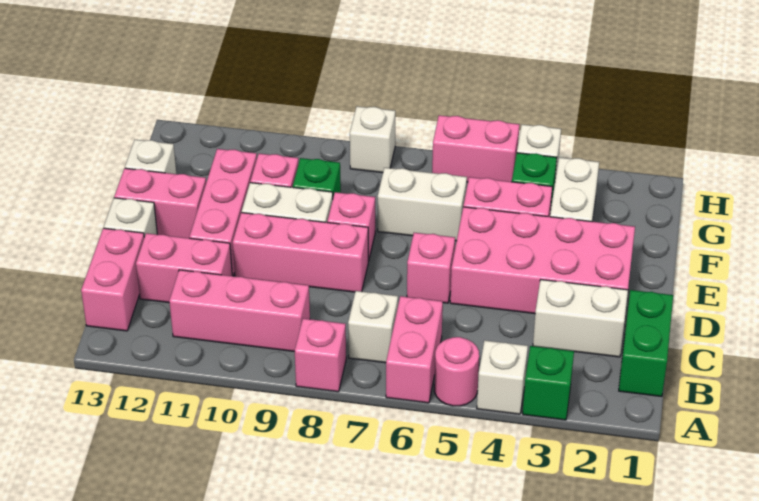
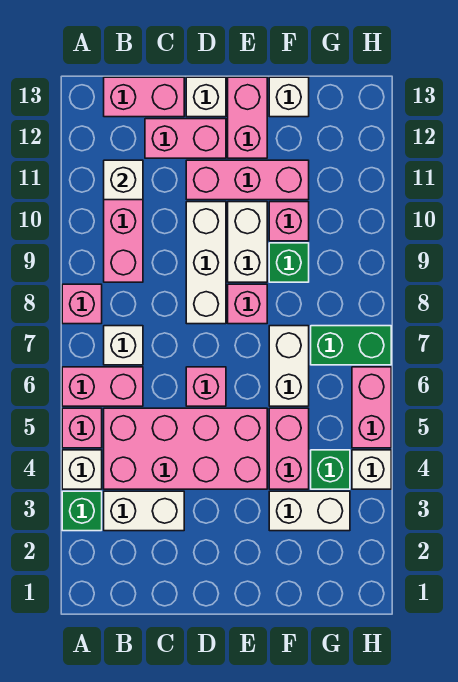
pink round brick A5 level 1 -> pink brick A5 level 1
green brick B1:C1 level 1 -> green brick G7:H7 level 1
white brick C2:C3 level 1 -> white brick B3:C3 level 1
pink brick C11:C12 level 1 -> pink brick C12:D12 level 1
pink brick D2:E5 level 1 -> pink brick B4:E5 level 1
pink brick D8:D10 level 1 -> white brick D8:D10 level 1
white brick H8 level 1 -> white brick B11 level 2

